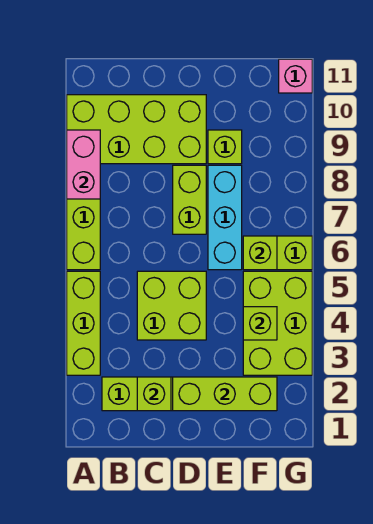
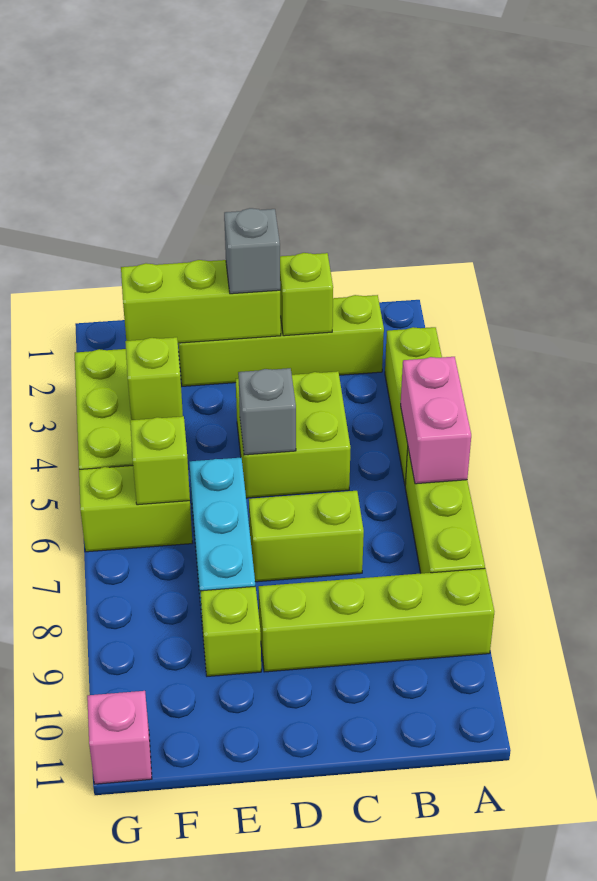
pink brick A8:A9 level 2 -> pink brick A5:A6 level 2
lime brick A9:D10 level 1 -> lime brick A9:D9 level 1
none -> grey brick D2 level 3
none -> grey brick D5 level 2
lime brick D7:D8 level 1 -> lime brick C7:D7 level 1

